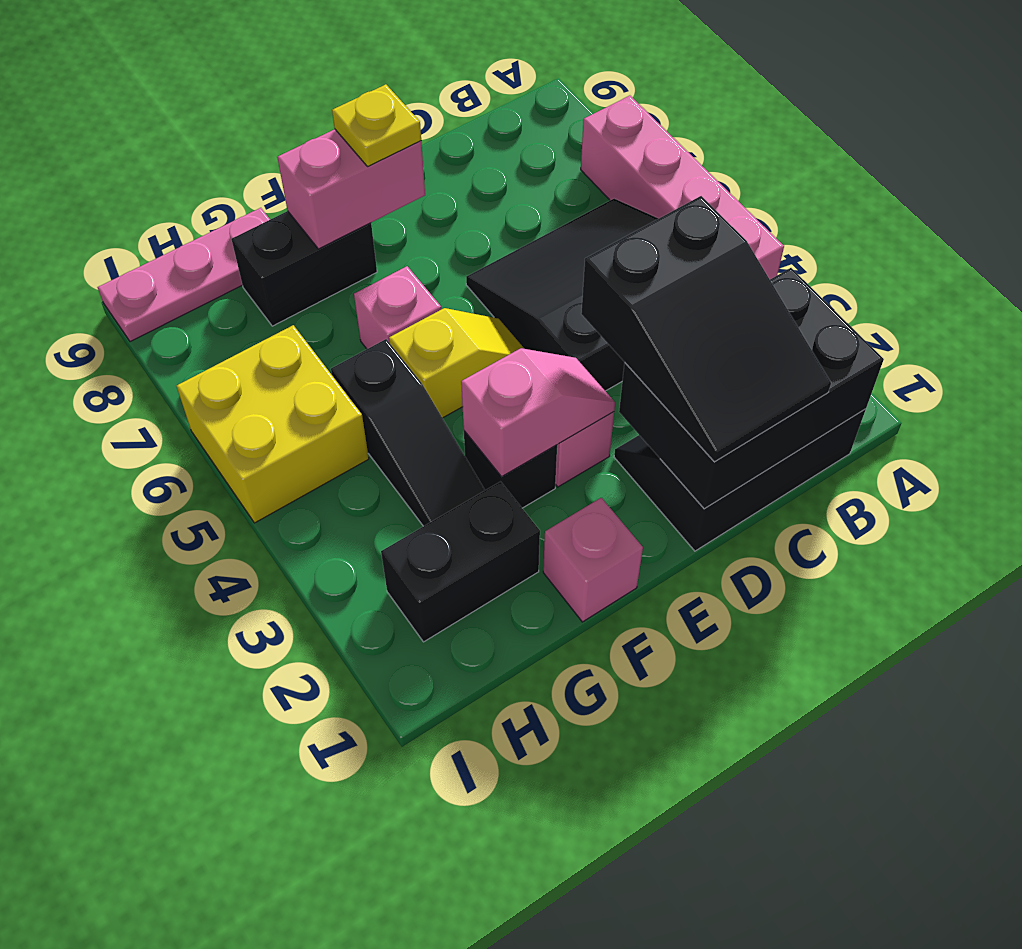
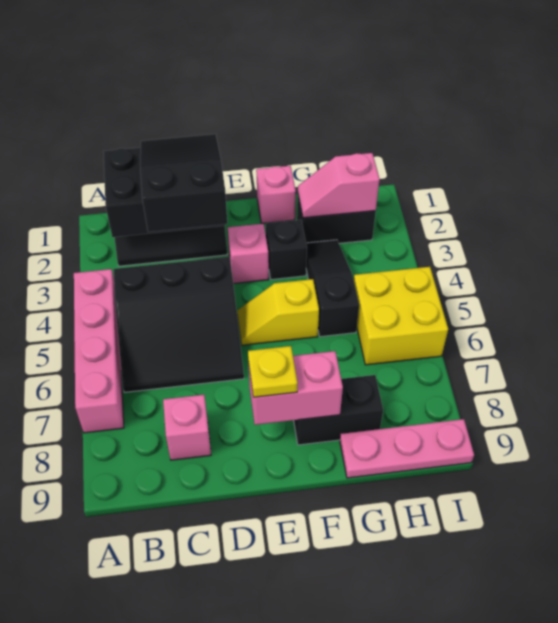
pink slope E3:F3 level 2 top F -> pink slope G2:H2 level 2 top H
pink brick F6 level 1 -> pink brick C8 level 1

